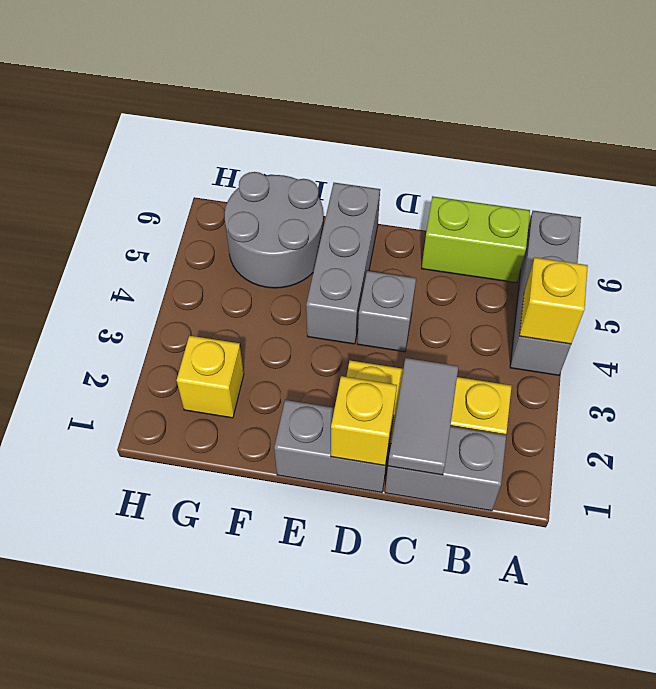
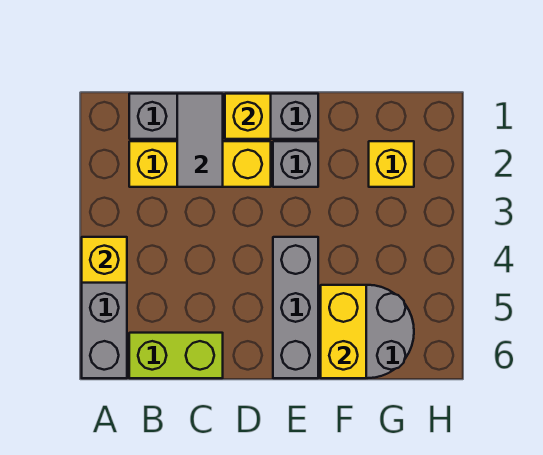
grey brick D4 level 1 -> grey brick E2 level 1
none -> yellow brick F5:F6 level 2

